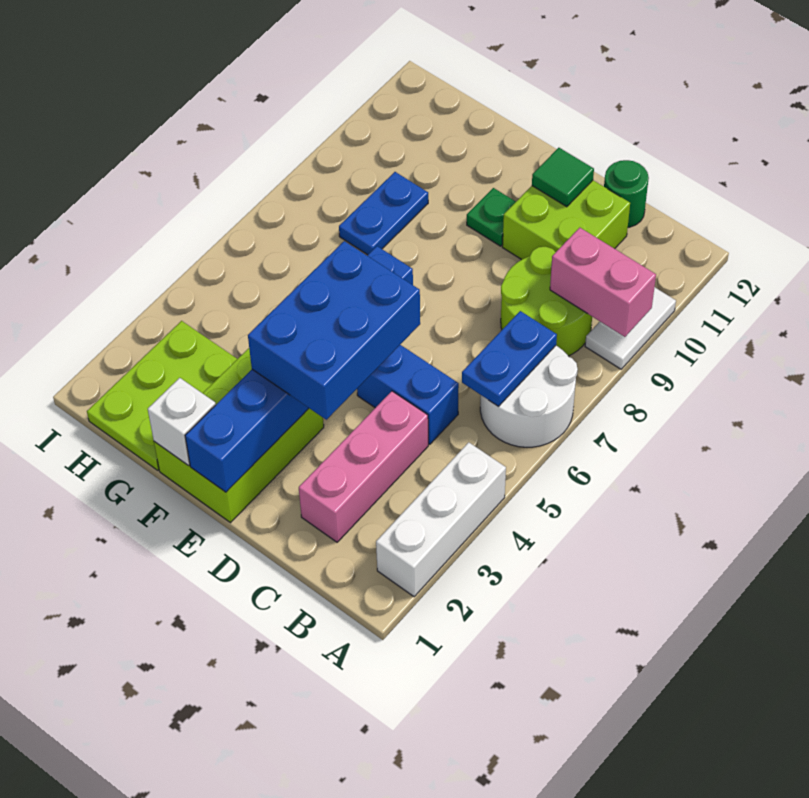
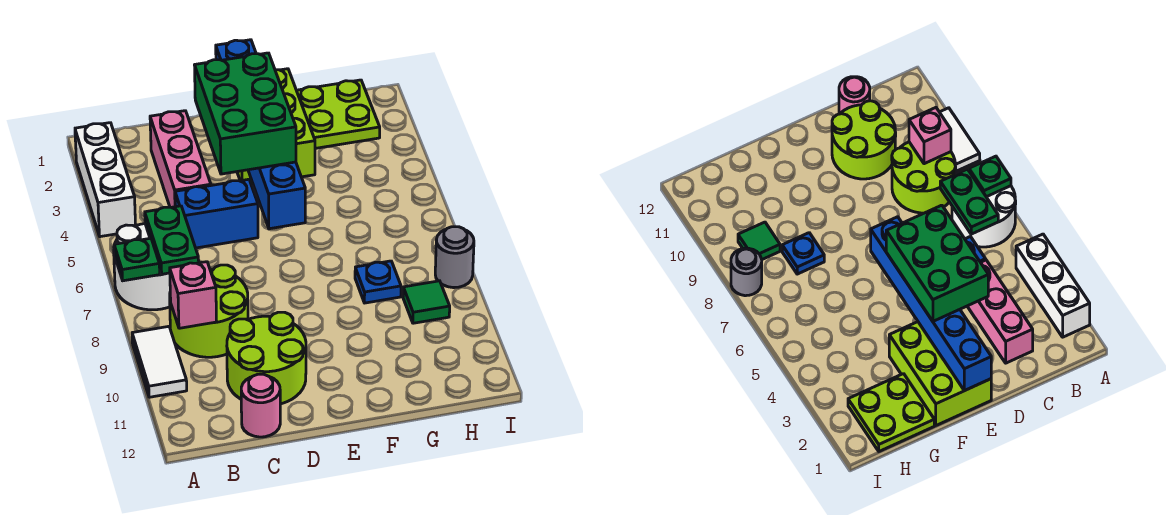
pink brick A9:B9 level 2 -> pink brick B9 level 2
blue plate B6:B7 level 2 -> green plate B6:B7 level 2
lime brick C10:D11 level 1 -> lime round brick C10:D11 level 1
green round brick C12 level 1 -> pink round brick C12 level 1
blue brick D3:E5 level 3 -> green brick D3:E5 level 3
green tile D11 level 2 -> green tile H9 level 1
green plate E10 level 1 -> green plate A7 level 2
white brick F1 level 2 -> none
lime plate G1:H3 level 1 -> lime plate G1:H2 level 1
blue plate G8:G9 level 1 -> blue plate G8 level 1
none -> grey round brick I8 level 1

